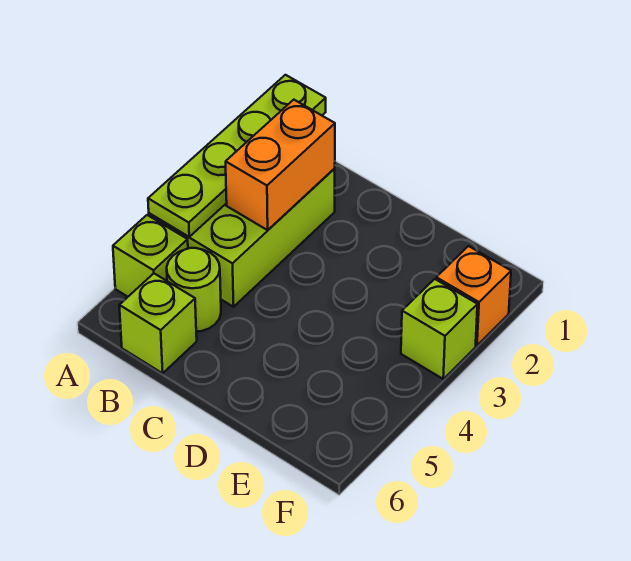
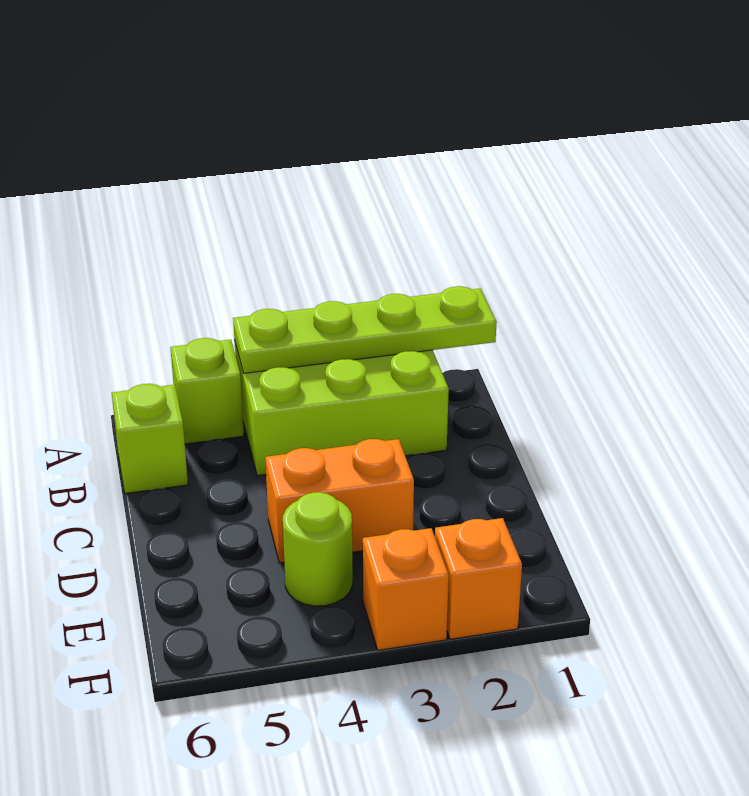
orange brick B2:B3 level 2 -> orange brick D3:D4 level 1
lime round brick B5 level 1 -> lime round brick E4 level 1
lime brick F3 level 1 -> orange brick F3 level 1

